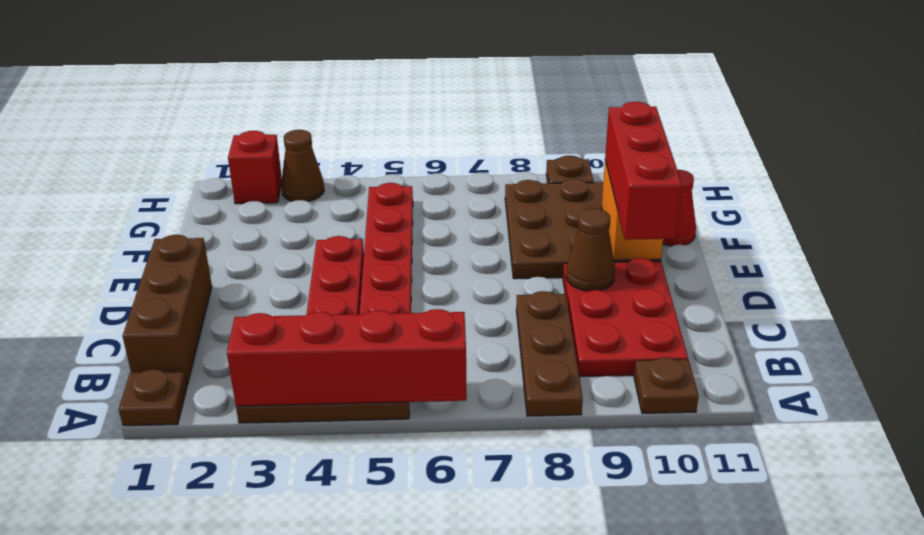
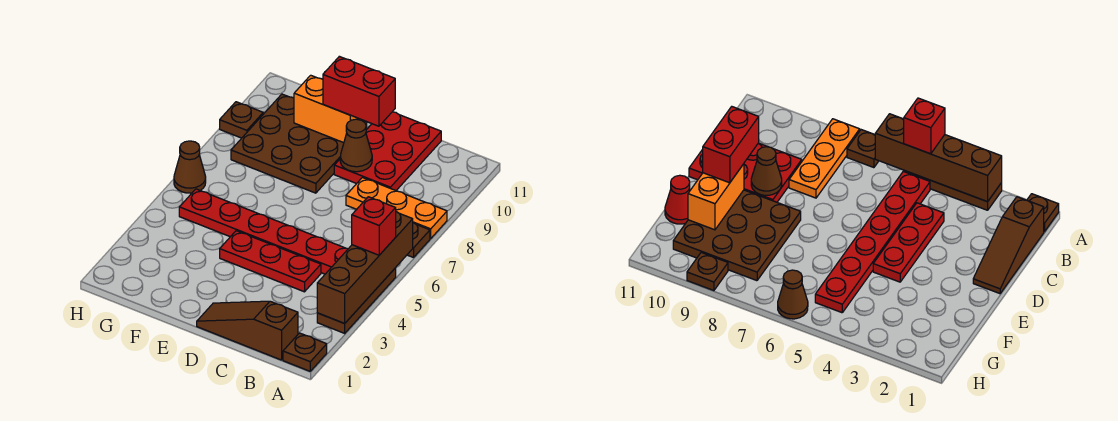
red brick A3:A6 level 2 -> brown brick A3:A6 level 2
brown plate A8:C8 level 1 -> orange plate A8:C8 level 1
brown plate A10 level 1 -> brown plate A7 level 1
brown brick B1:D1 level 1 -> brown slope B1:D1 level 1 top B
red plate B9:D10 level 1 -> red plate C9:D11 level 1
red brick D10:F10 level 3 -> red brick D10:E10 level 3
red brick H2 level 1 -> red brick A5 level 3
brown cone H3 level 1 -> brown cone H6 level 1

